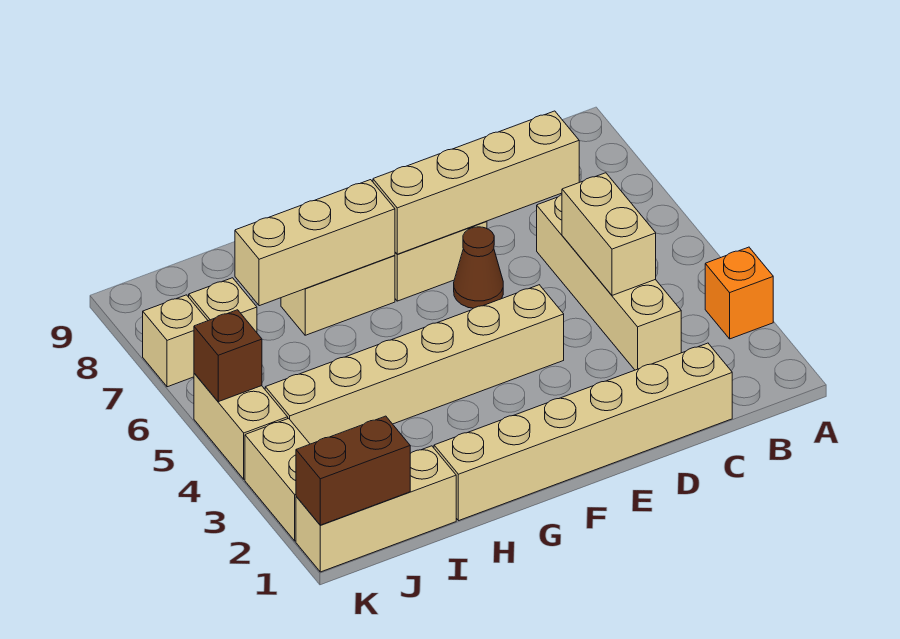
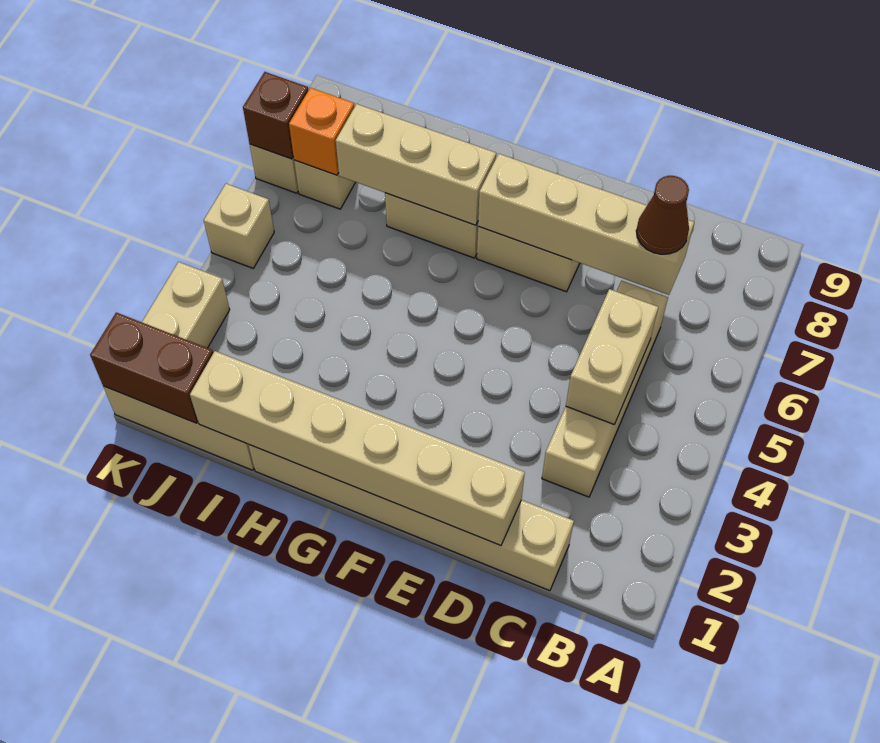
orange brick A3 level 1 -> orange brick J7 level 2
tan brick E4:J4 level 1 -> tan brick D1:I1 level 2
brown cone E6 level 1 -> brown cone C7 level 3
tan brick K4:K5 level 1 -> tan brick K5 level 1
brown brick K5 level 2 -> brown brick K7 level 2

